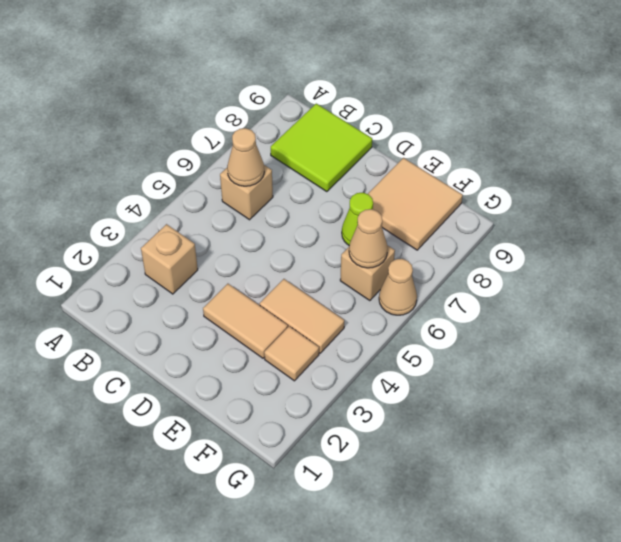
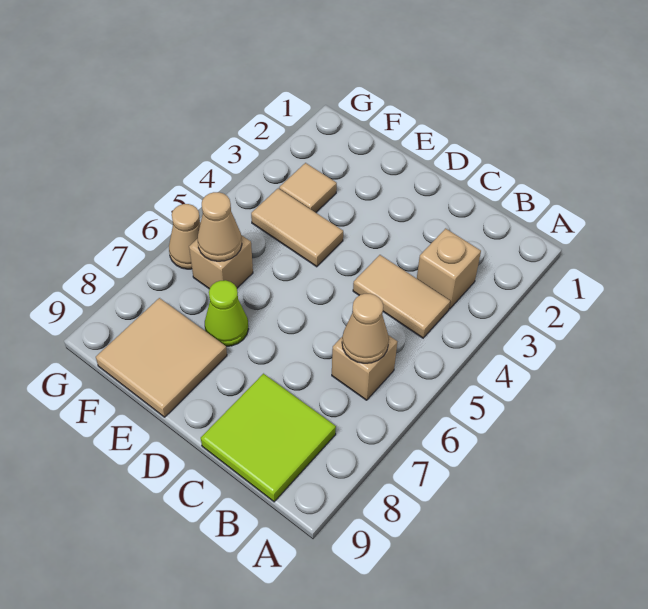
tan tile D3:E3 level 1 -> tan tile B4:C4 level 1

